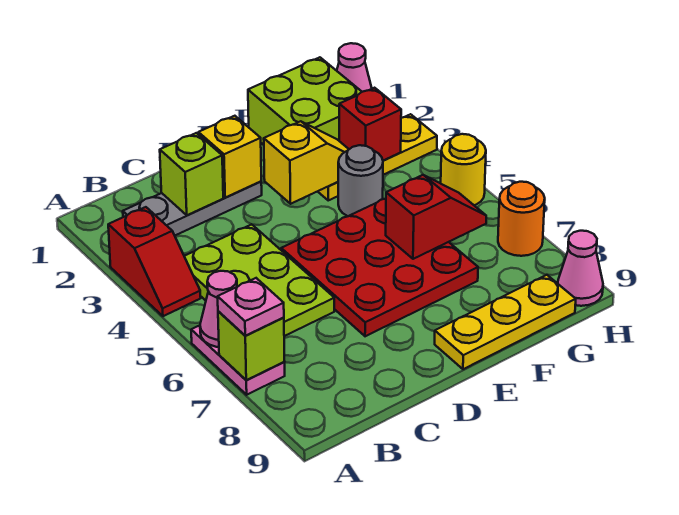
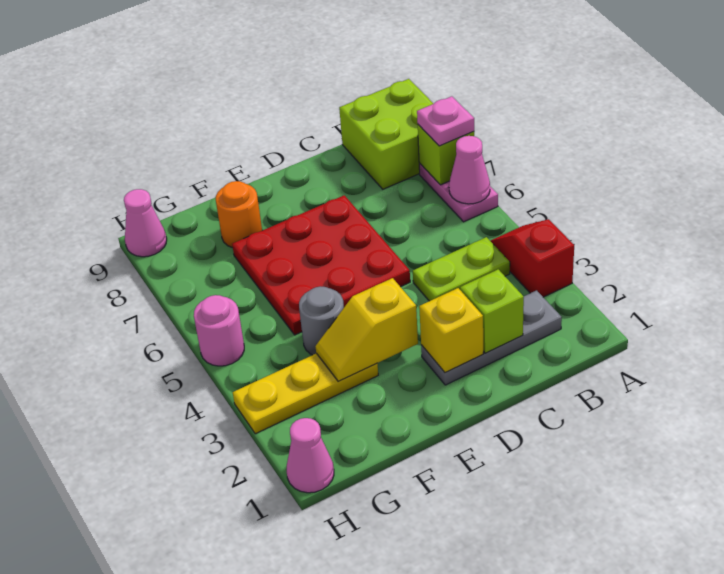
lime plate B4:C6 level 1 -> lime plate B4:C4 level 1
yellow plate E9:G9 level 1 -> none
lime brick F1:G2 level 1 -> lime brick A8:B9 level 1
red slope F6:G6 level 2 top F -> none
red brick G3 level 2 -> none
yellow round brick H5 level 1 -> pink round brick H5 level 1
orange round brick H7 level 1 -> orange round brick F8 level 1

